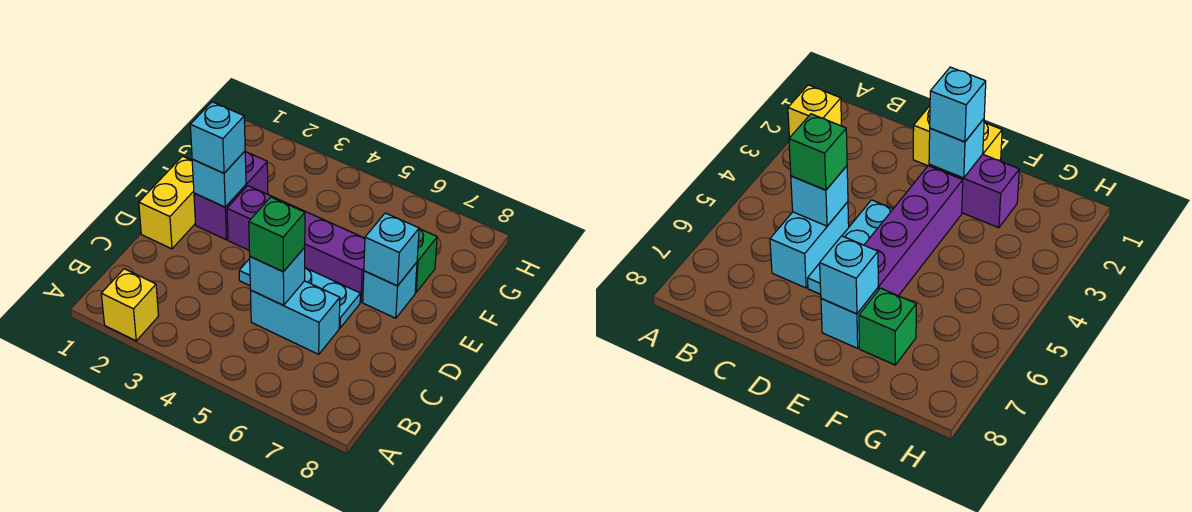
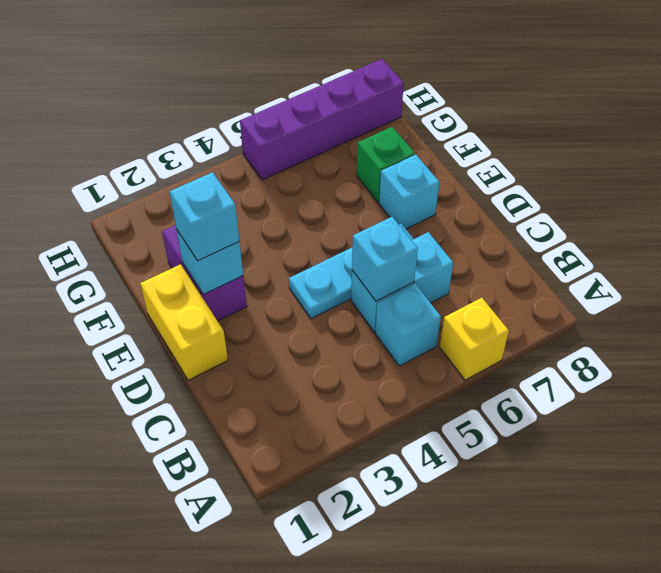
yellow brick A2 level 1 -> yellow brick A6 level 1
green brick C5 level 3 -> none
purple brick E3:E6 level 1 -> purple brick H5:H8 level 1
cyan brick E7 level 2 -> cyan brick B5 level 1

